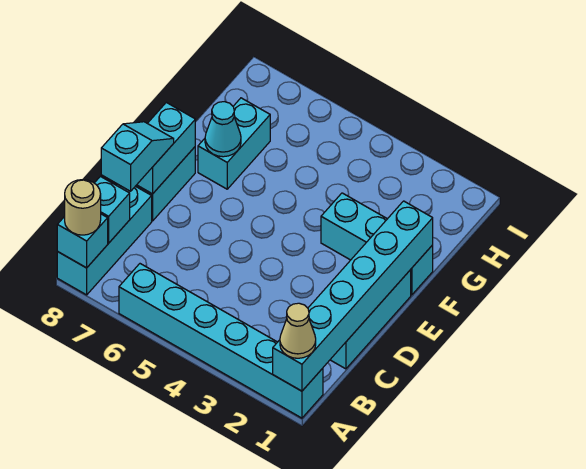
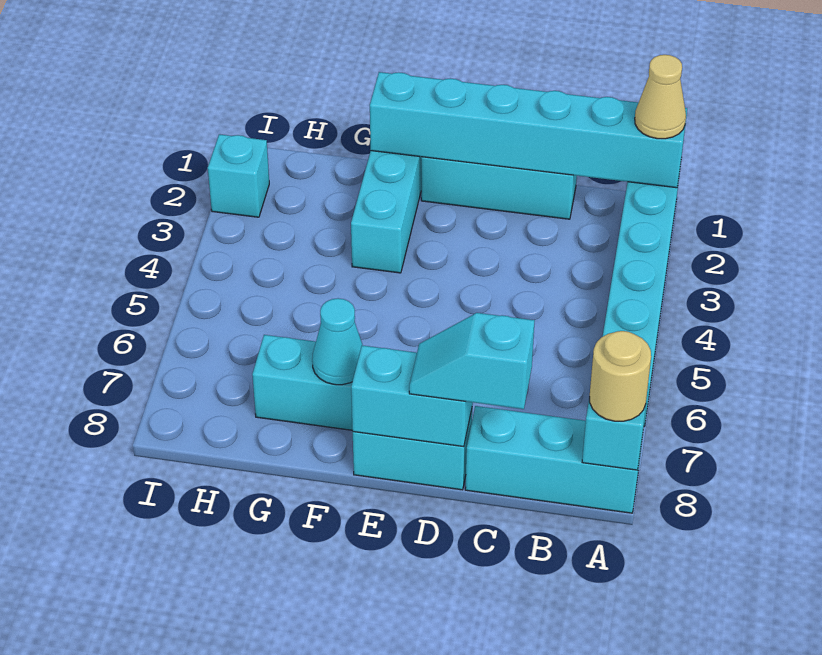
cyan brick B8 level 2 -> cyan brick I2 level 1

